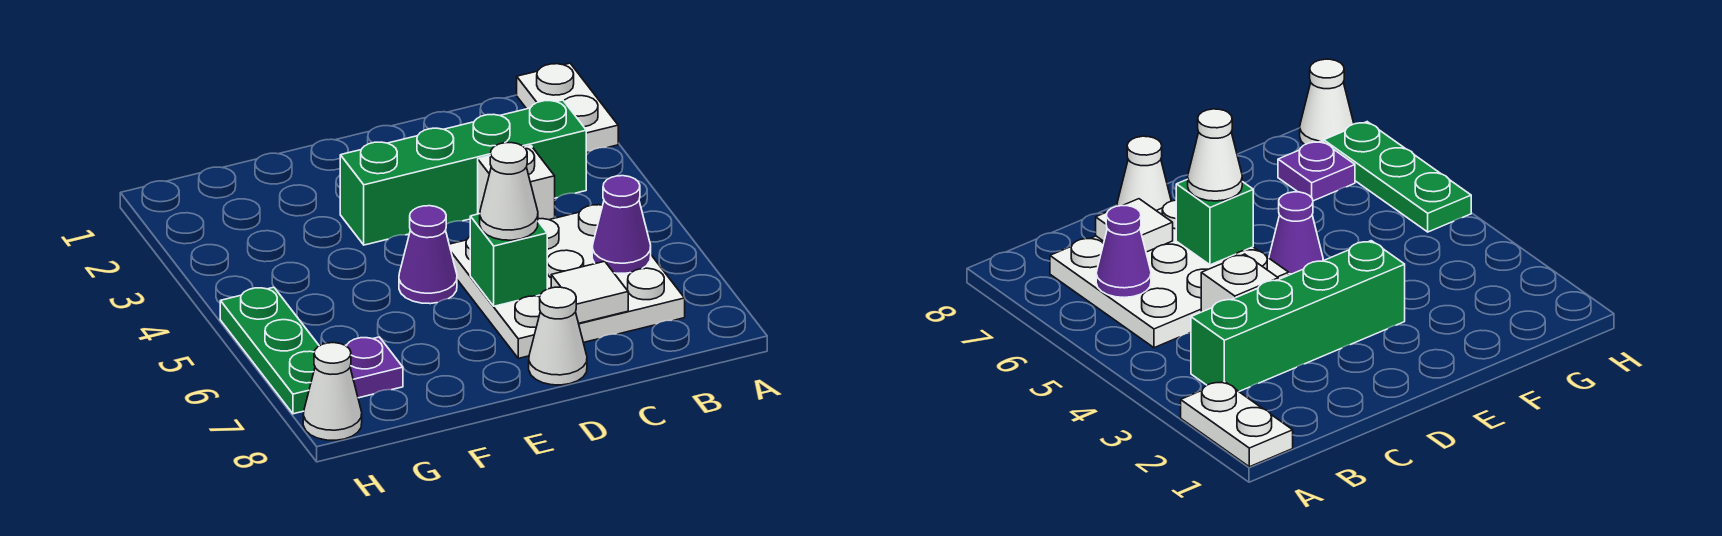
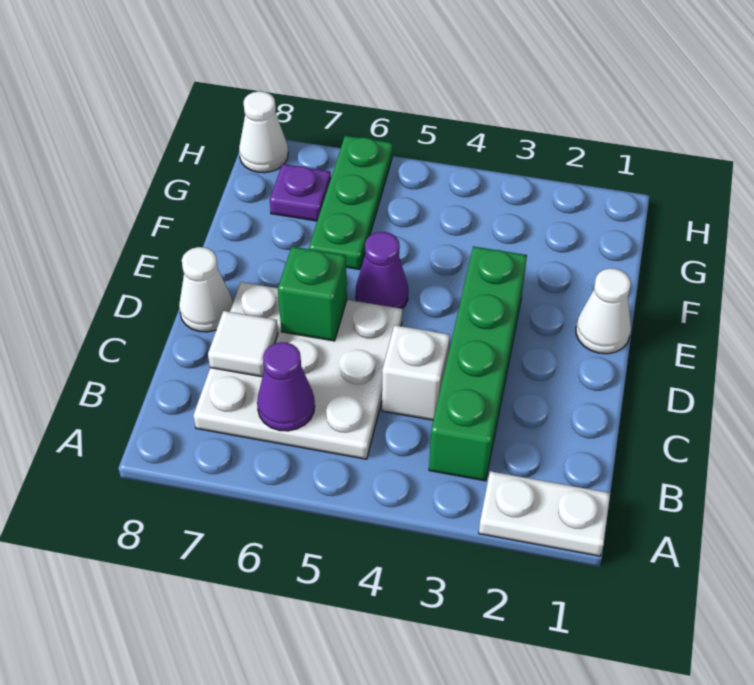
white cone D6 level 3 -> white cone E1 level 1
green plate H5:H7 level 1 -> green plate F6:H6 level 1

